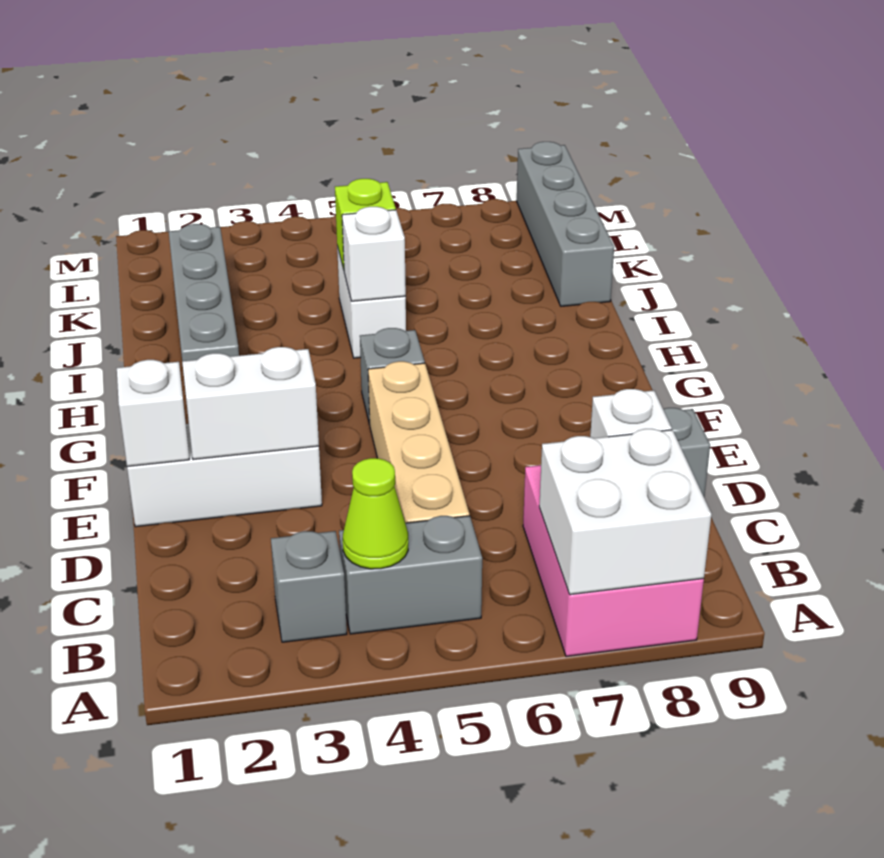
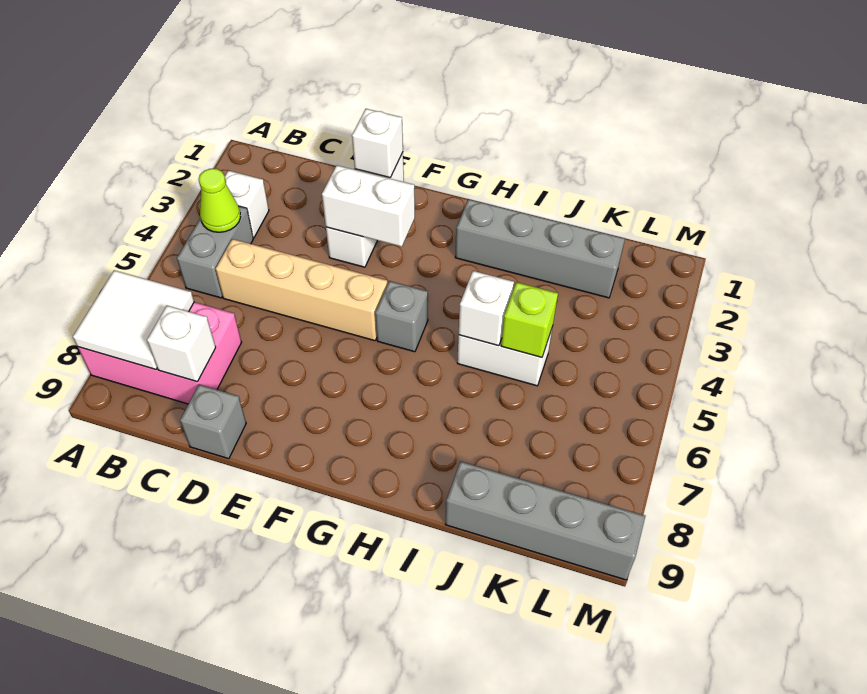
white brick A7:B8 level 2 -> white tile A7:B8 level 2
grey brick B3 level 1 -> white brick B3 level 1
white brick E2:E3 level 2 -> white brick E3:F3 level 2

